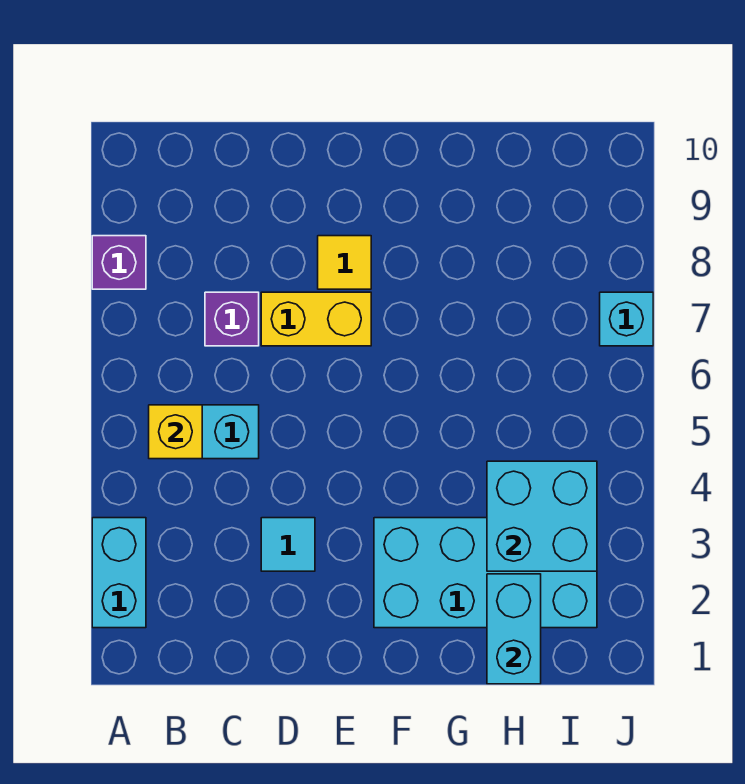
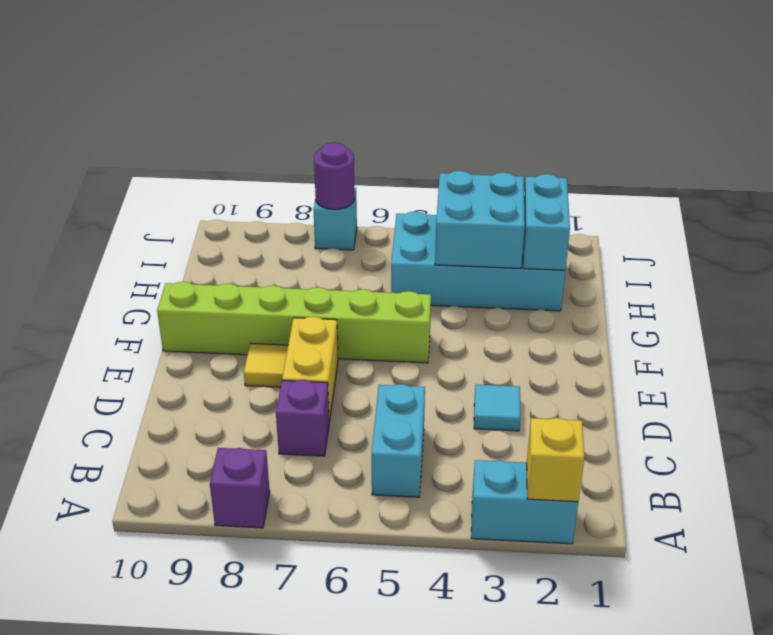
yellow brick B5 level 2 -> yellow brick A2 level 2
cyan brick F2:I3 level 1 -> cyan brick H2:I5 level 1
none -> lime brick F5:F10 level 1
cyan brick H1:H2 level 2 -> cyan brick H2:I2 level 2
none -> purple round brick J7 level 2

